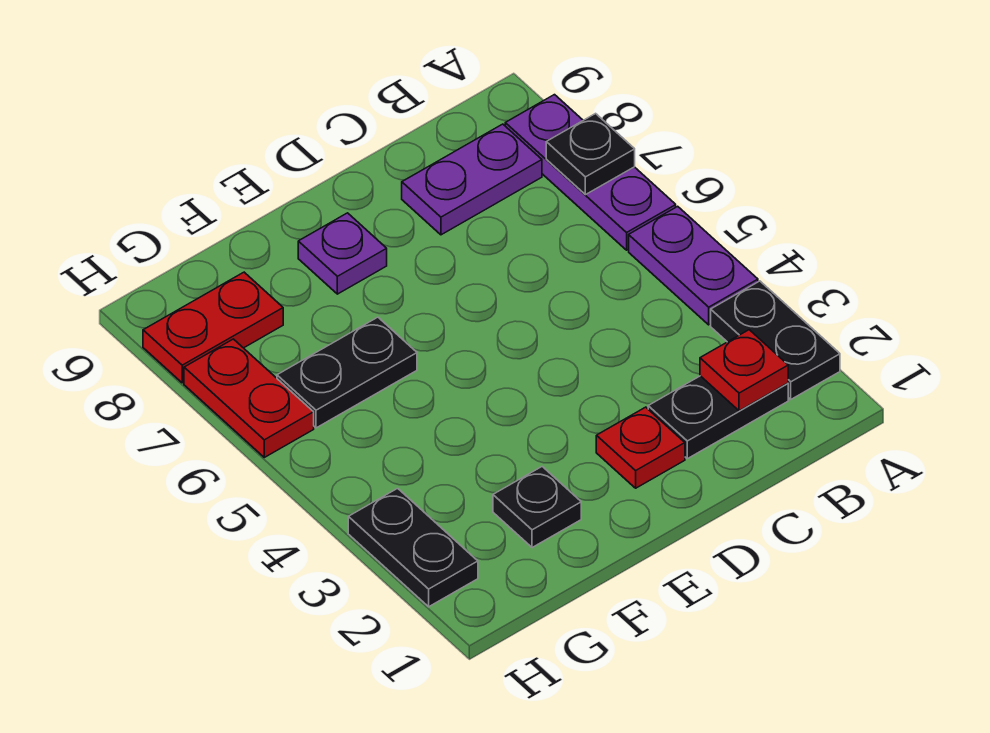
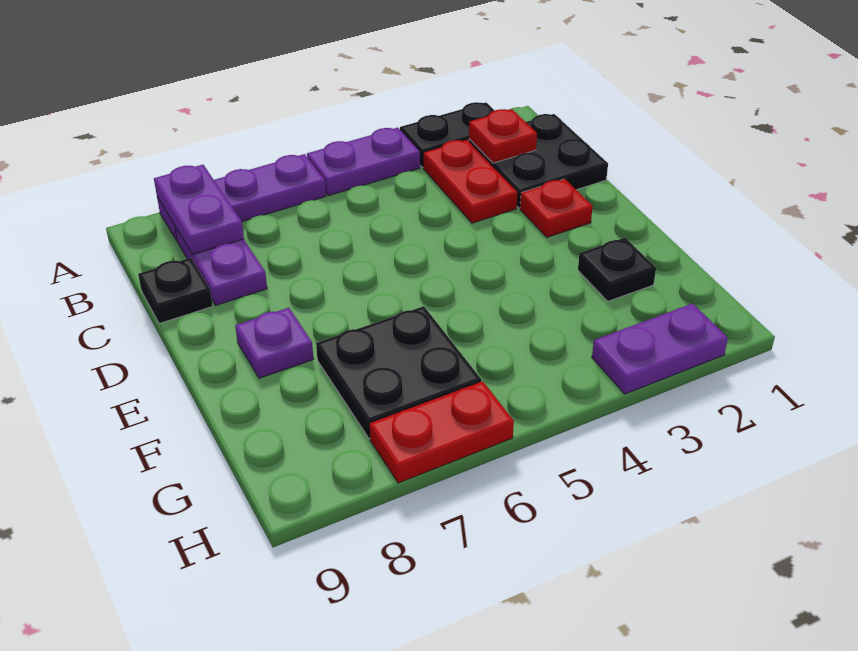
black plate A7 level 2 -> black plate C9 level 1
none -> purple plate A8:B8 level 2
black plate B2:C2 level 1 -> black plate B1:C2 level 1
black plate F6:G6 level 1 -> black plate F6:G7 level 1
red plate G8:H8 level 1 -> red plate B3:C3 level 1
black plate H2:H3 level 1 -> purple plate H2:H3 level 1

